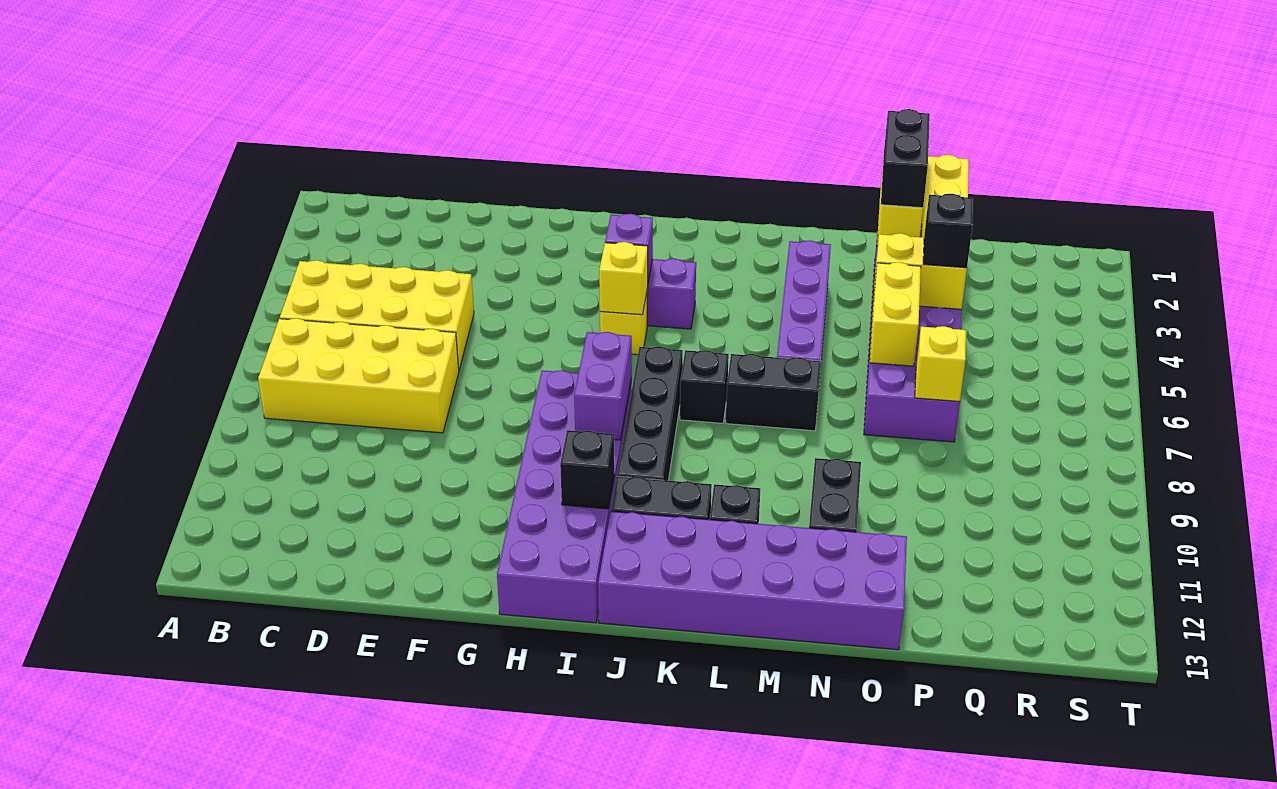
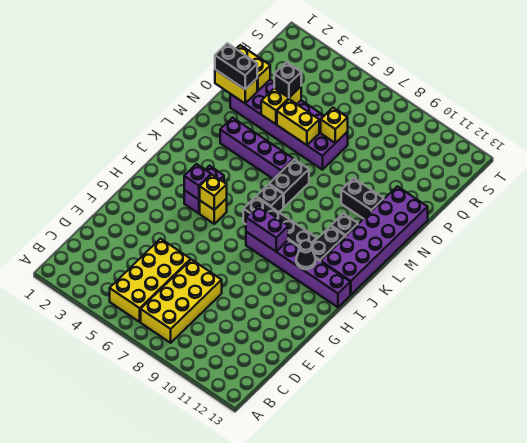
purple brick H8:I13 level 1 -> purple brick I8:I13 level 1
black brick I11 level 2 -> black cone I11 level 2

